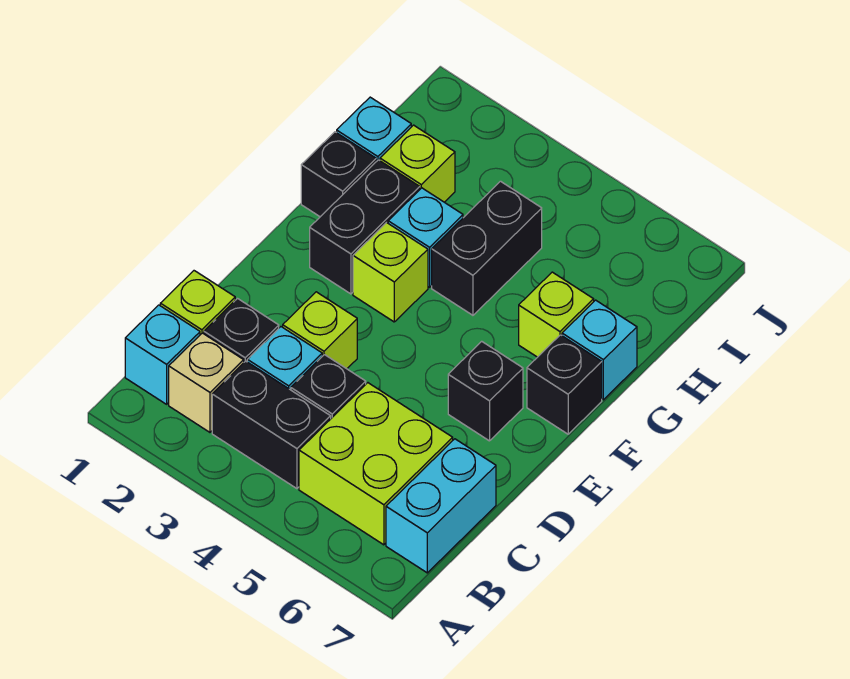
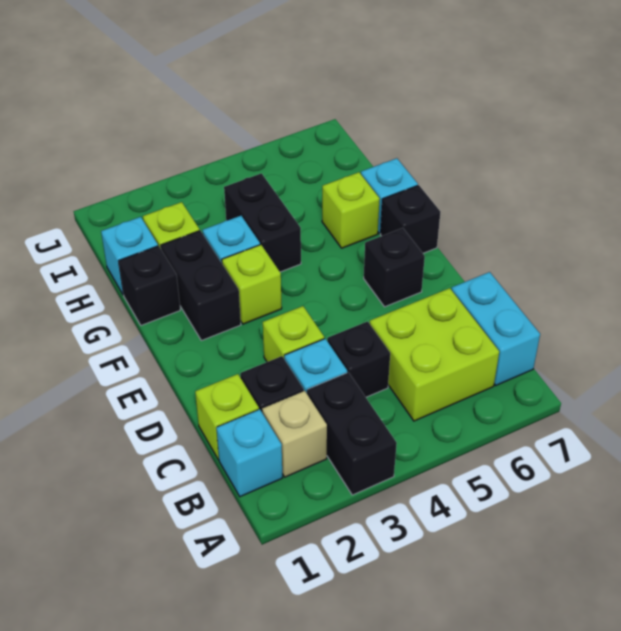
black brick B3:B4 level 1 -> black brick A3:B3 level 1

